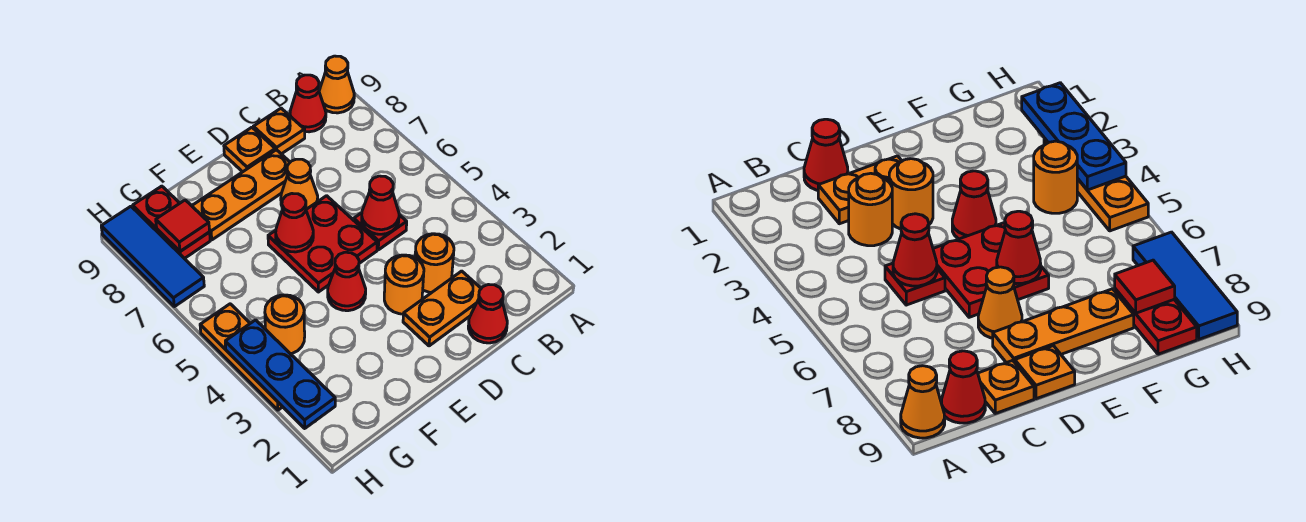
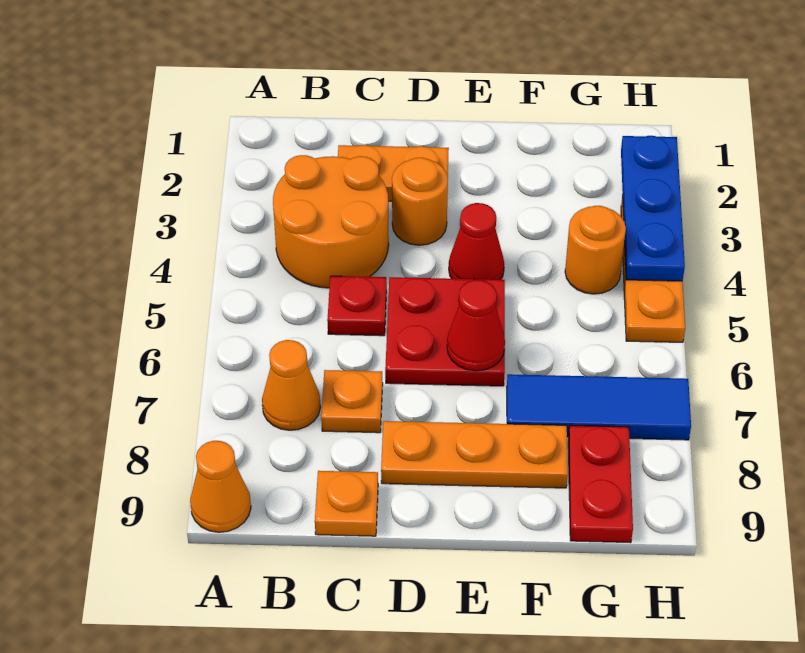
red cone B9 level 1 -> none
red cone C1 level 1 -> none
orange round brick C3 level 1 -> orange round brick B3:C4 level 1
red cone C5 level 2 -> none
orange cone D7 level 1 -> orange cone B7 level 1
orange plate D9 level 1 -> orange plate C7 level 1
red tile G8 level 2 -> none
blue tile H7:H9 level 1 -> blue tile F7:H7 level 1

